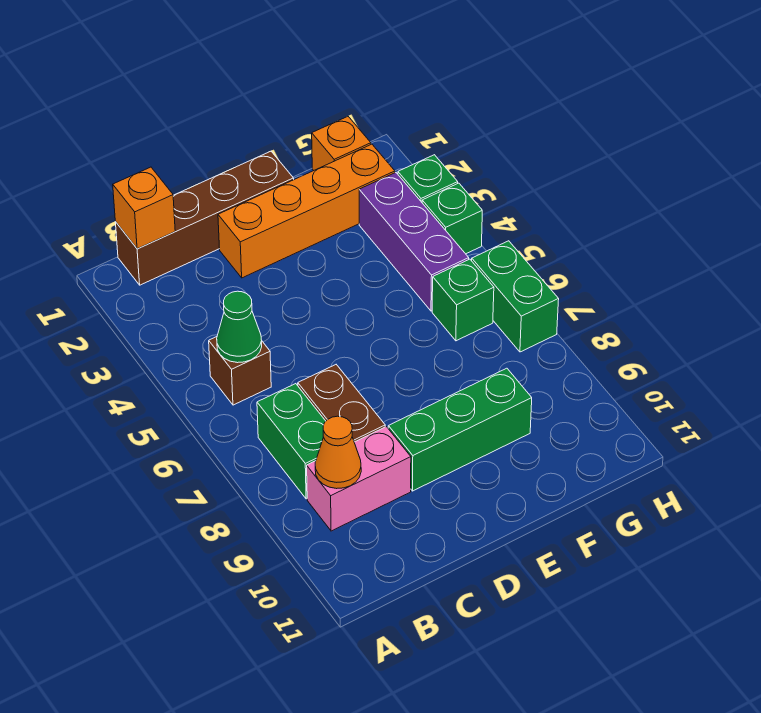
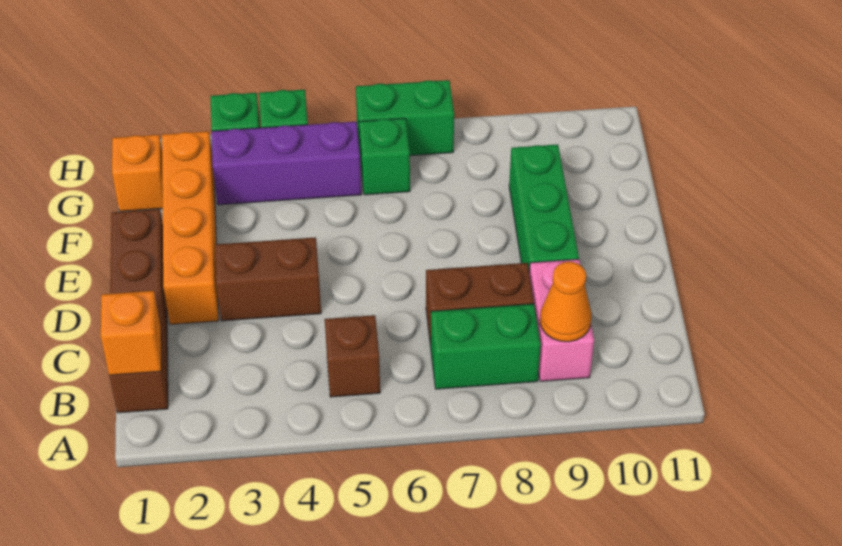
green cone B5 level 2 -> none
none -> brown brick D3:D4 level 1

